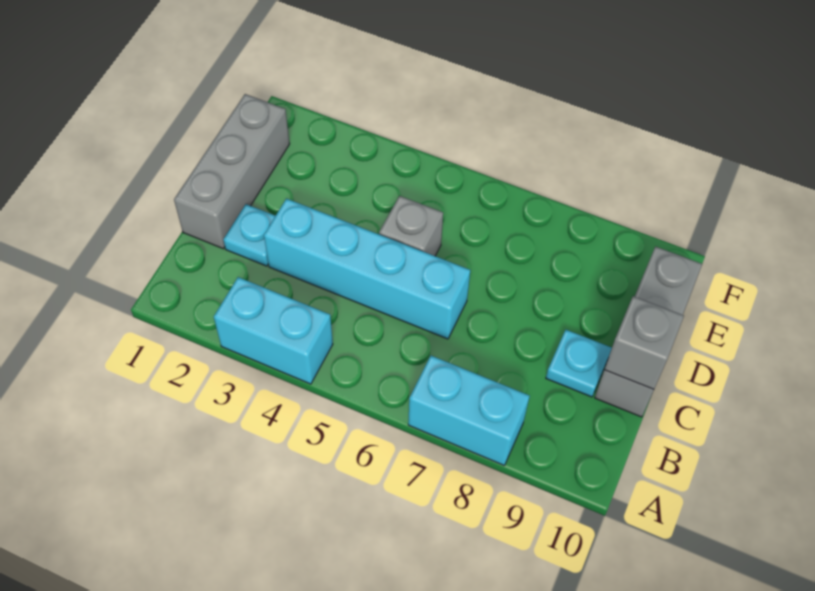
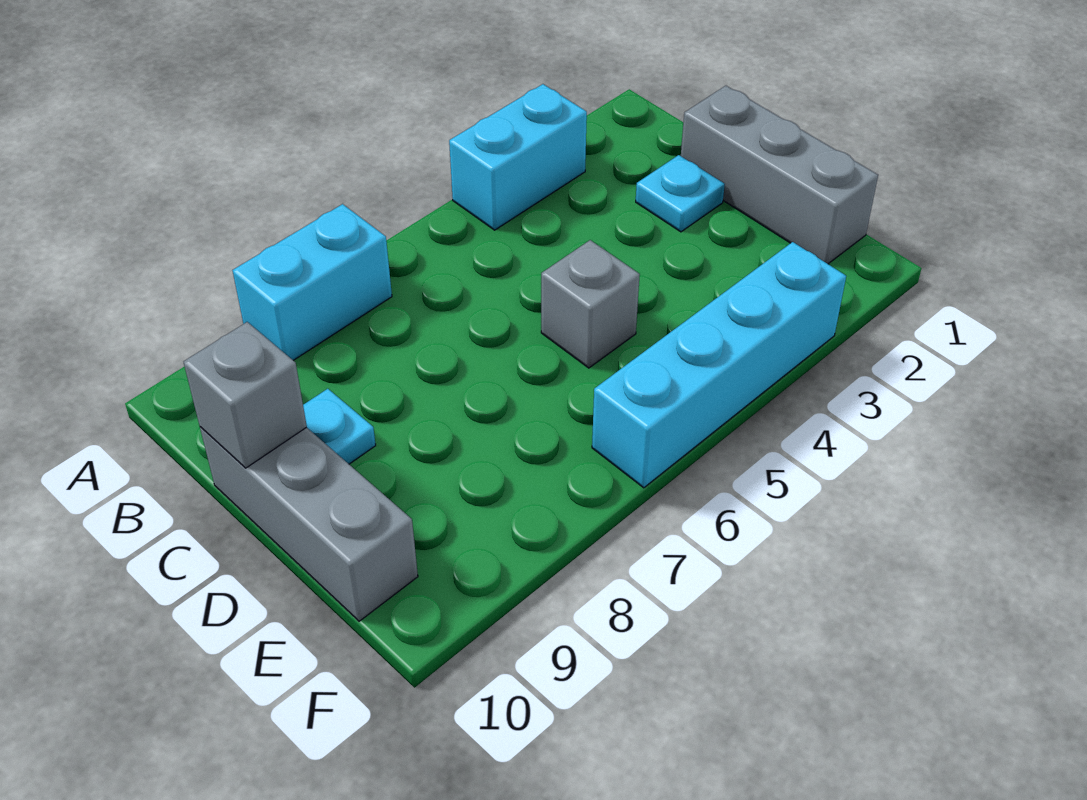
cyan brick C3:C6 level 1 -> cyan brick F3:F6 level 1

